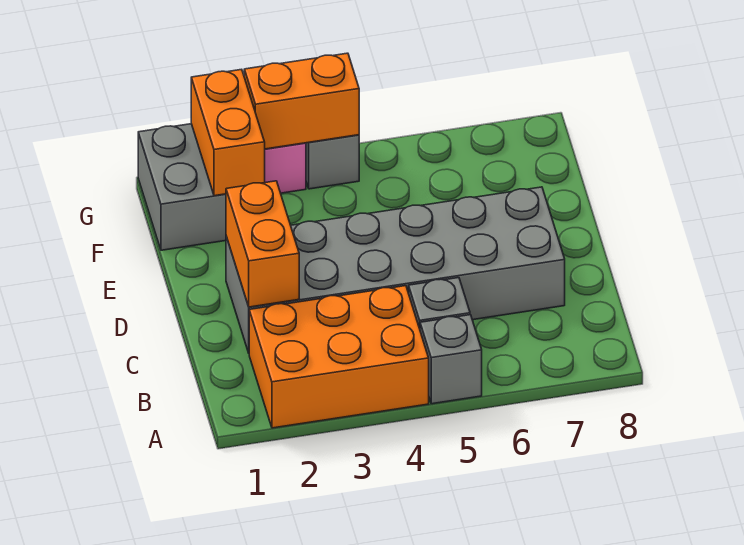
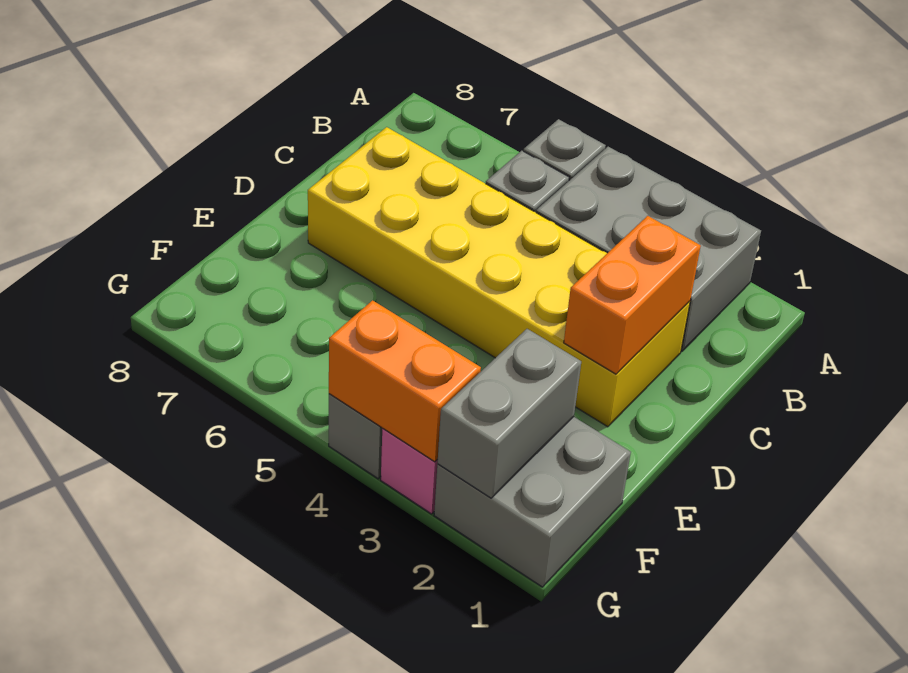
orange brick A2:B4 level 1 -> grey brick A2:B4 level 1
grey brick C2:D7 level 1 -> yellow brick C2:D7 level 1
orange brick F2:G2 level 2 -> grey brick F2:G2 level 2

